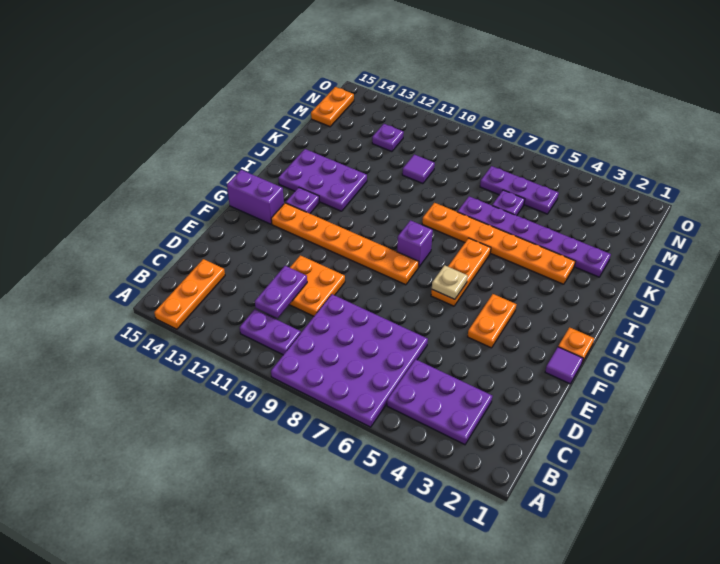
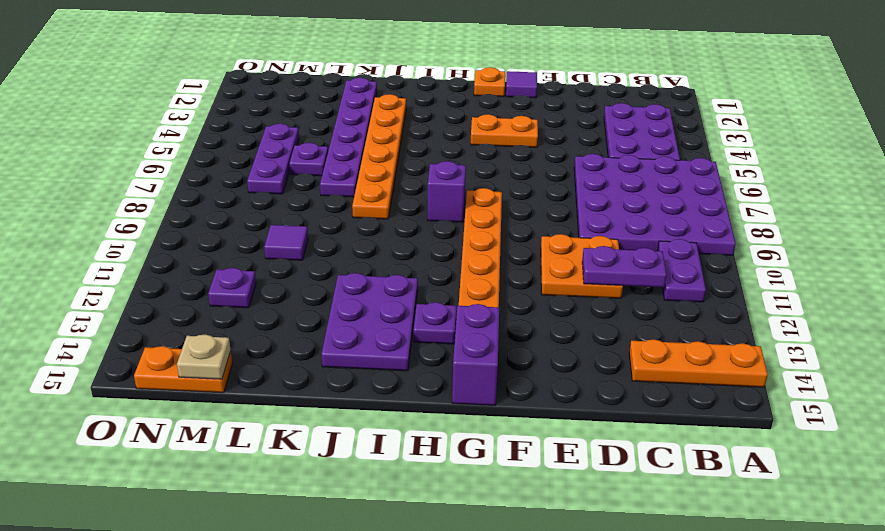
orange plate G6:I6 level 1 -> none
tan plate G6 level 2 -> tan plate M15 level 2

